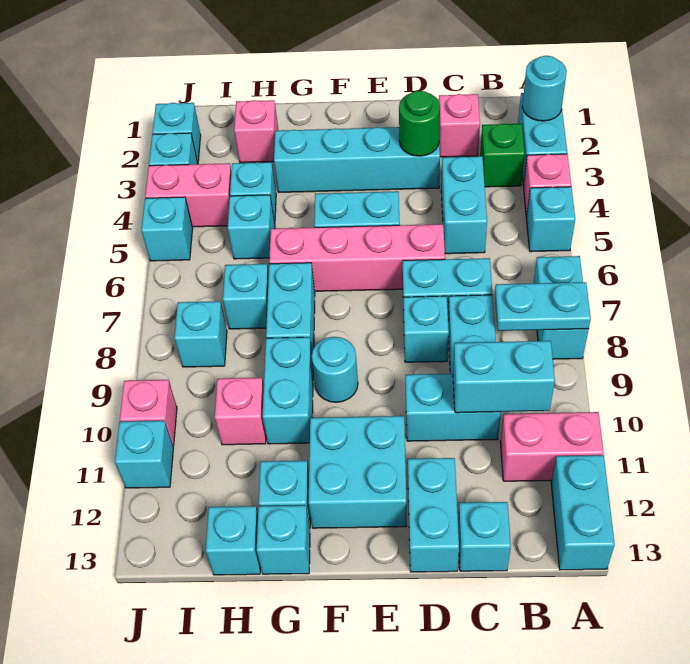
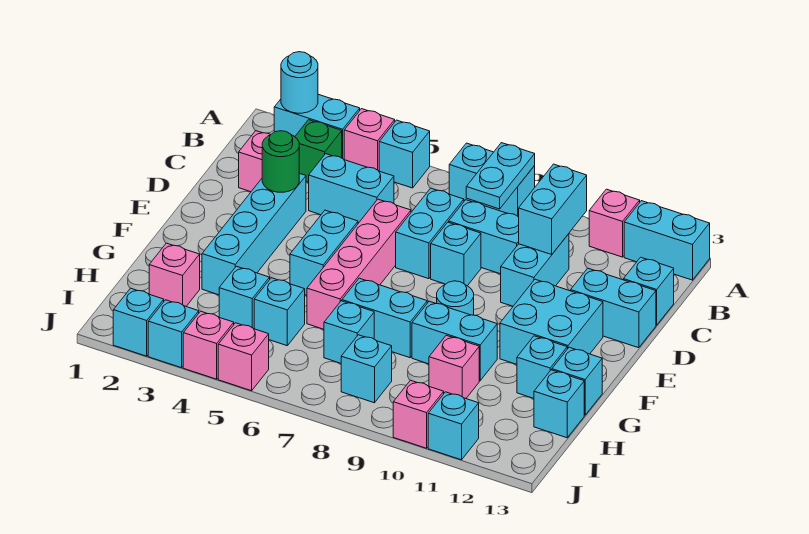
pink brick A11:B11 level 1 -> pink brick A11 level 1
pink brick I4:J4 level 1 -> pink brick J4 level 1
cyan brick J5 level 1 -> pink brick J5 level 1

